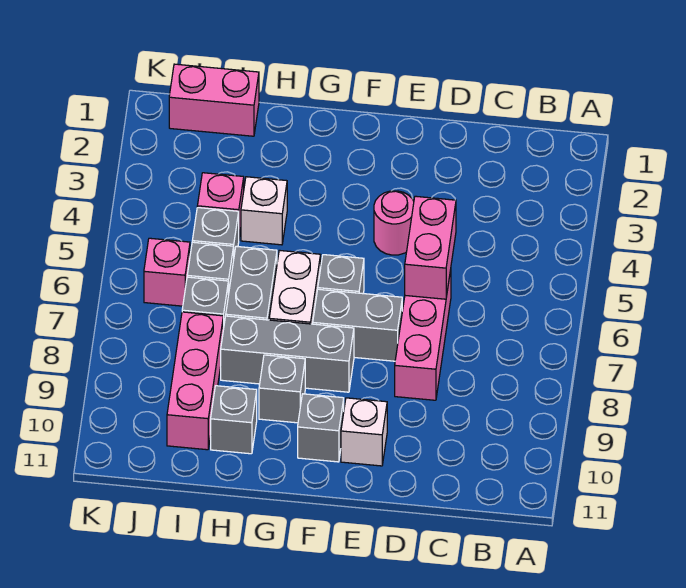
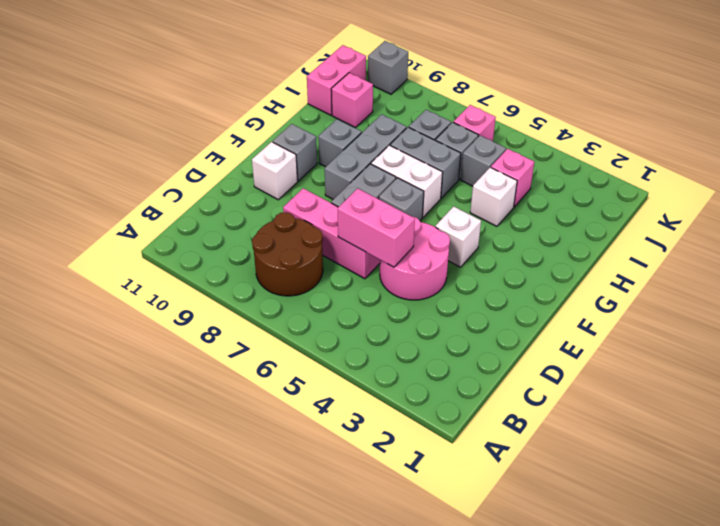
none -> brown round brick B7:C8 level 1
pink round brick E4 level 1 -> pink round brick D4:E5 level 1
none -> white brick F4 level 1
grey brick H10 level 1 -> grey brick K10 level 1
pink brick I1:J1 level 1 -> pink brick I11:J11 level 1
pink brick I8:I10 level 1 -> pink brick I10 level 1

